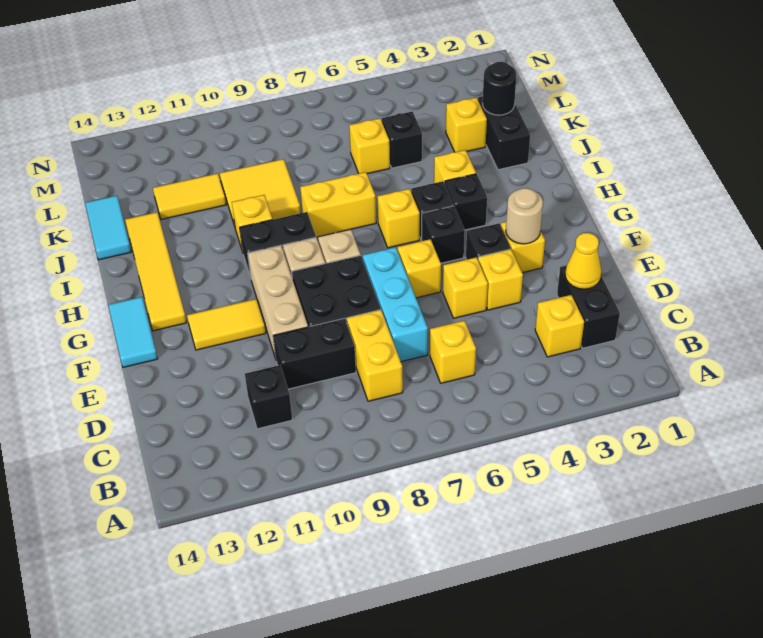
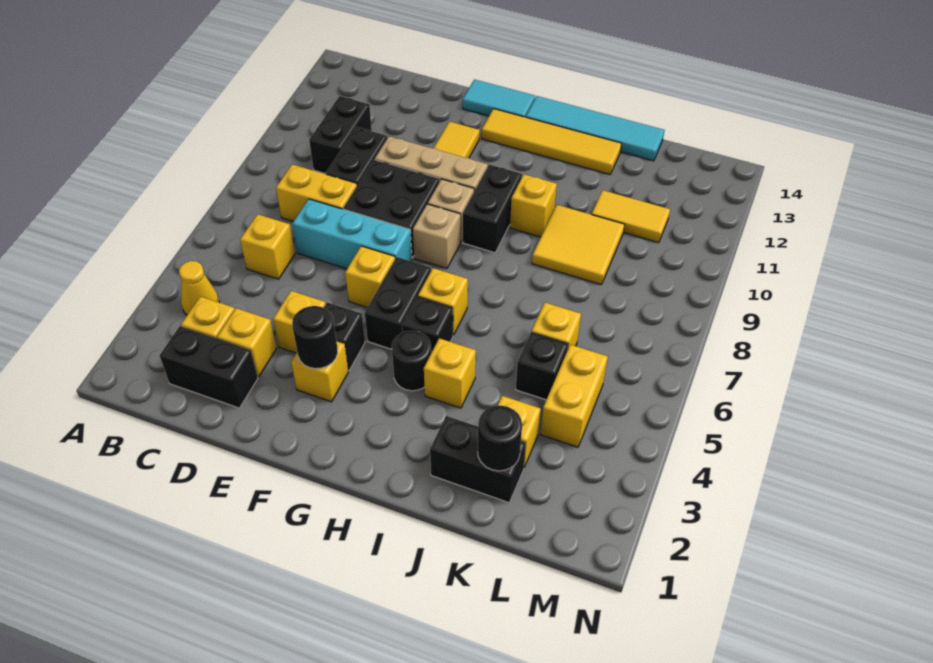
black brick C11 level 1 -> black brick C10:C11 level 1
yellow cone D2 level 2 -> yellow cone B4 level 1
yellow brick E5 level 1 -> yellow brick D3 level 1
tan round brick F3 level 2 -> black round brick F3 level 2
black brick G5 level 1 -> black brick G5:G6 level 1
black brick H4 level 1 -> black round brick H4 level 1
yellow brick I7:I8 level 1 -> yellow brick L4:L5 level 1
cyan tile J14:K14 level 1 -> cyan tile H14:K14 level 1
yellow tile K11:K12 level 1 -> yellow tile K11:L11 level 1

